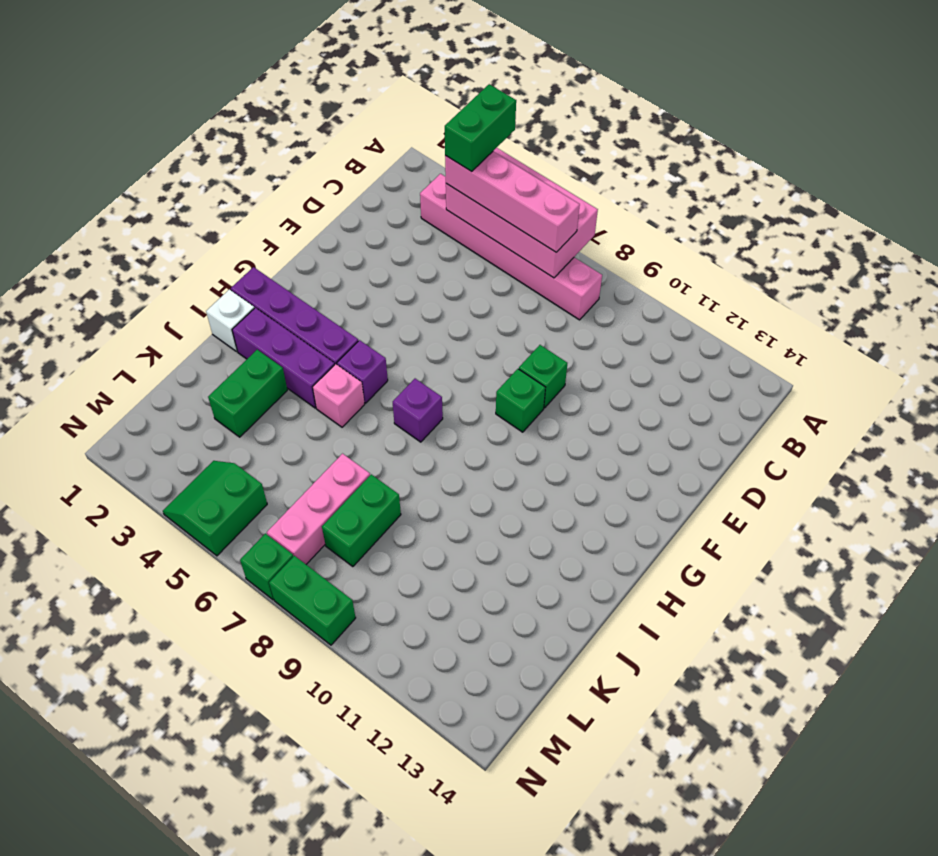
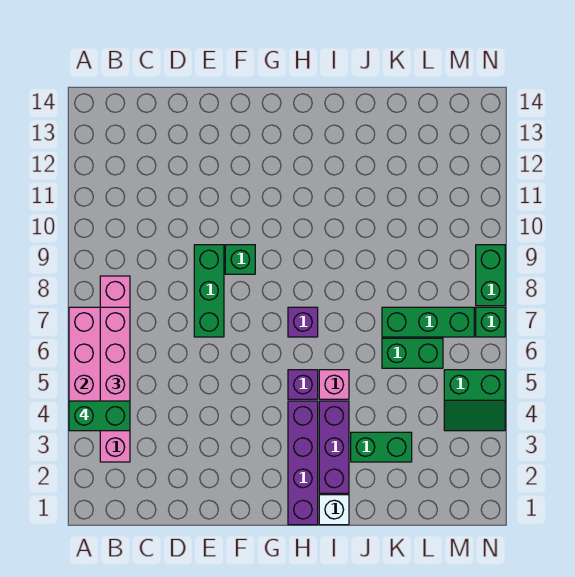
green brick E9 level 1 -> green brick E7:E9 level 1
pink brick K7:M7 level 1 -> green brick K7:M7 level 1
green brick K8:L8 level 1 -> green brick K6:L6 level 1

